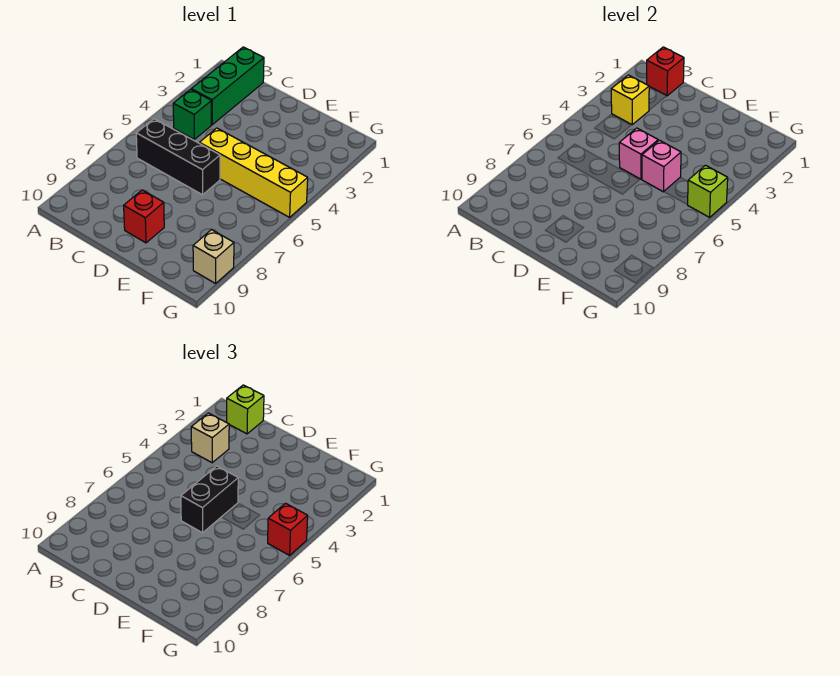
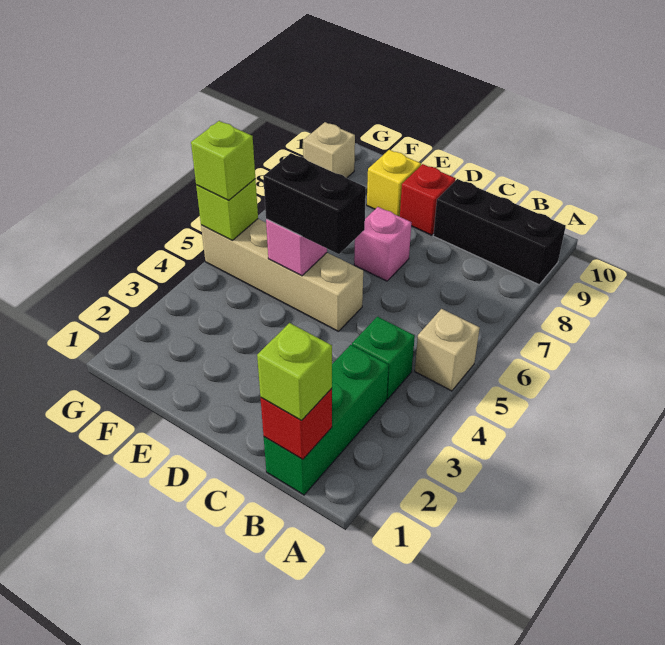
yellow brick B3 level 2 -> yellow brick E9 level 1
tan brick B3 level 3 -> tan brick A5 level 1
black brick B6:D6 level 1 -> black brick A9:C9 level 1
yellow brick D5:G5 level 1 -> tan brick D5:G5 level 1
pink brick D5 level 2 -> pink brick D7 level 1
black brick D5:D6 level 3 -> black brick D5:E5 level 3
red brick G5 level 3 -> lime brick G5 level 3

